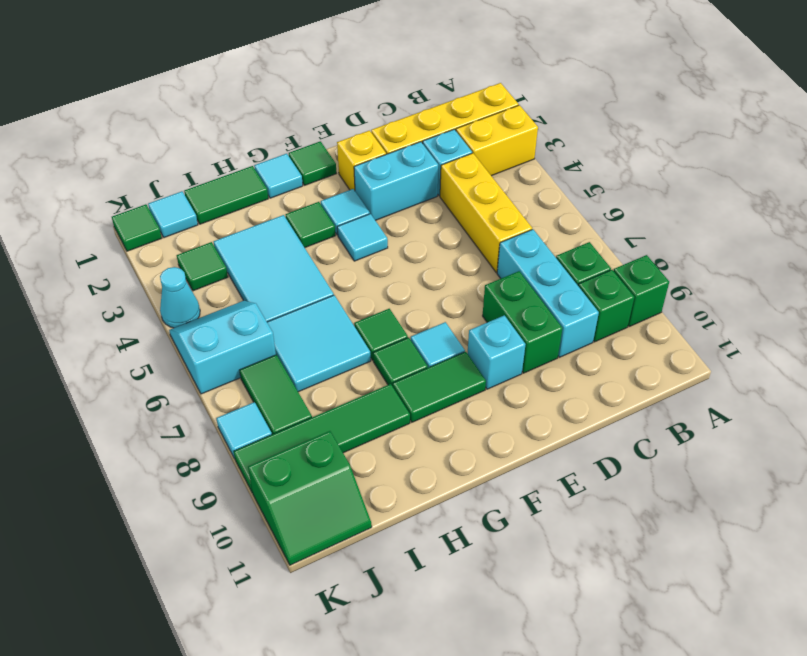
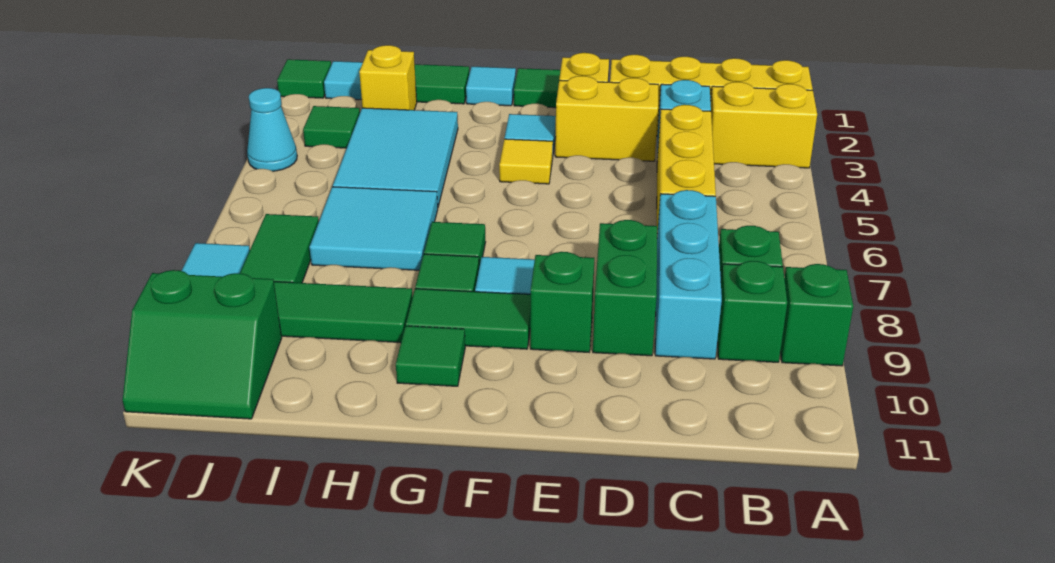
cyan brick D3:E3 level 1 -> yellow brick D3:E3 level 1
cyan brick E9 level 1 -> green brick E9 level 1
cyan tile F4 level 1 -> yellow tile F4 level 1
green tile G3 level 1 -> green tile G10 level 1
none -> yellow brick I2 level 1
cyan slope J5:K6 level 1 top 6 -> none

